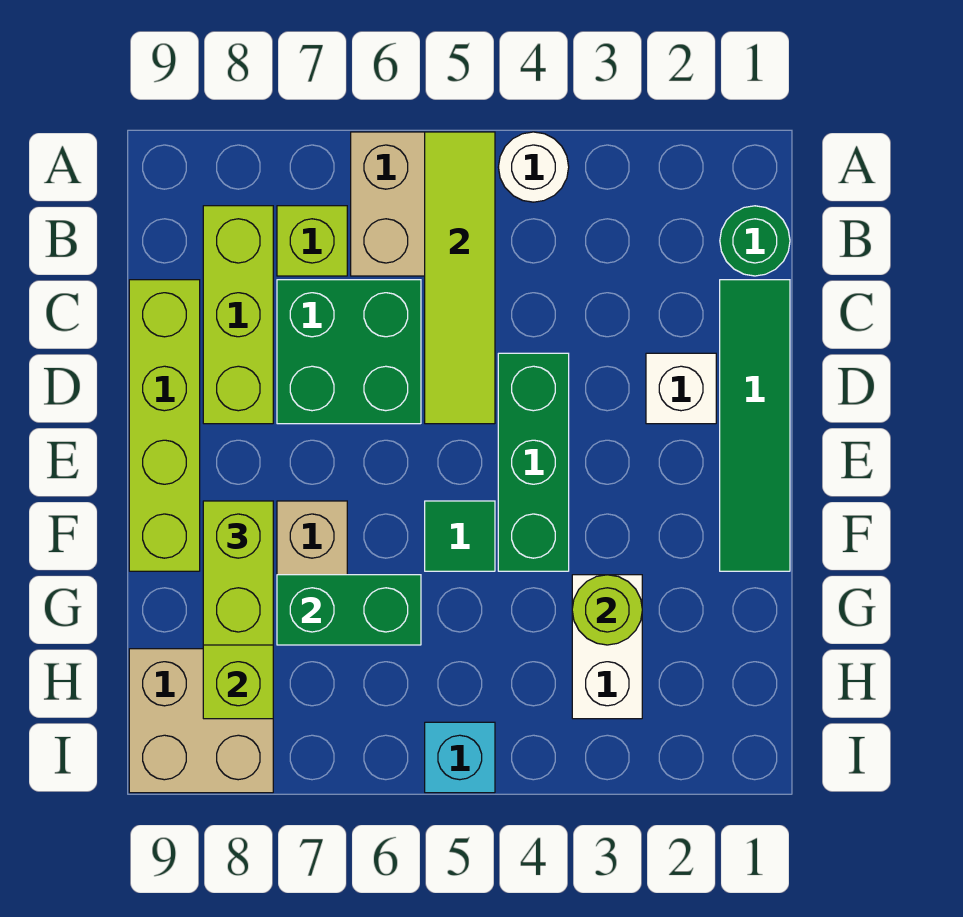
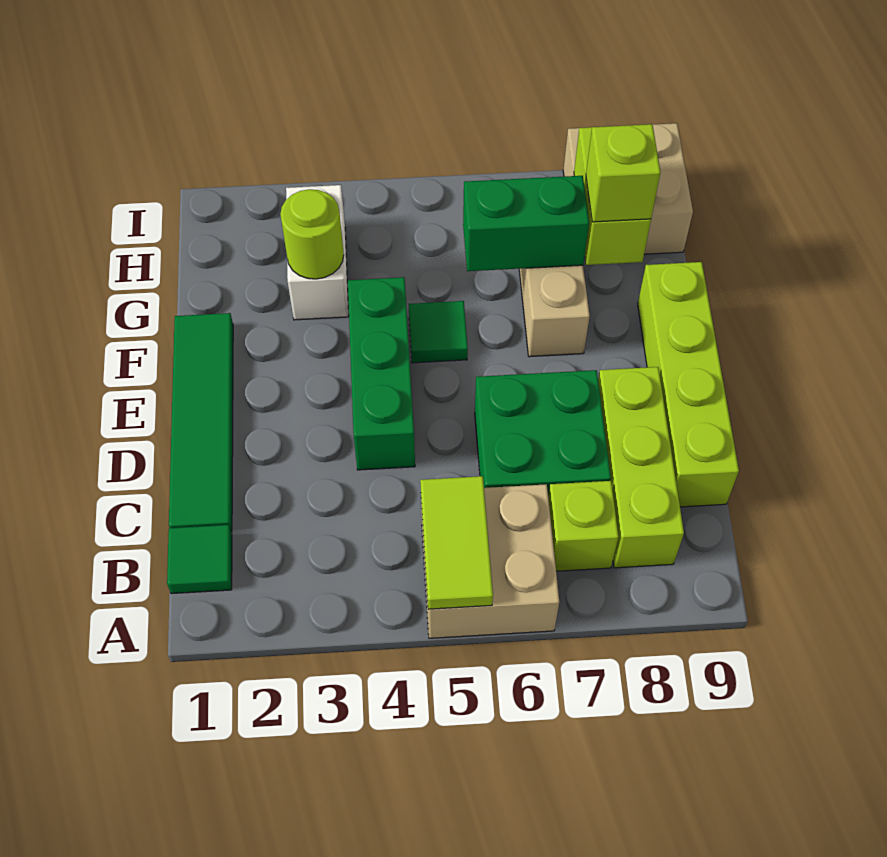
white round brick A4 level 1 -> none
lime tile A5:D5 level 2 -> lime tile A5:B5 level 2
green round brick B1 level 1 -> green tile B1 level 1
white brick D2 level 1 -> none
lime brick F8:G8 level 3 -> lime brick G8 level 3
cyan brick I5 level 1 -> none

